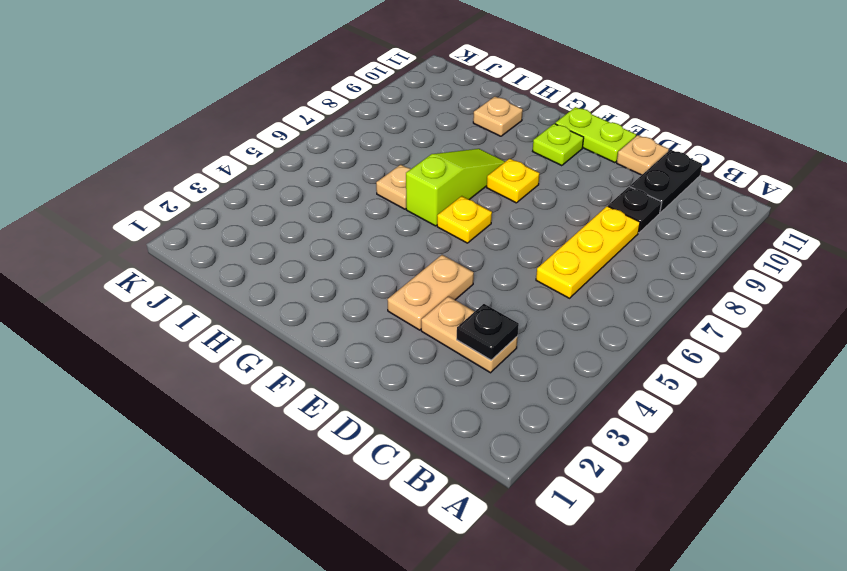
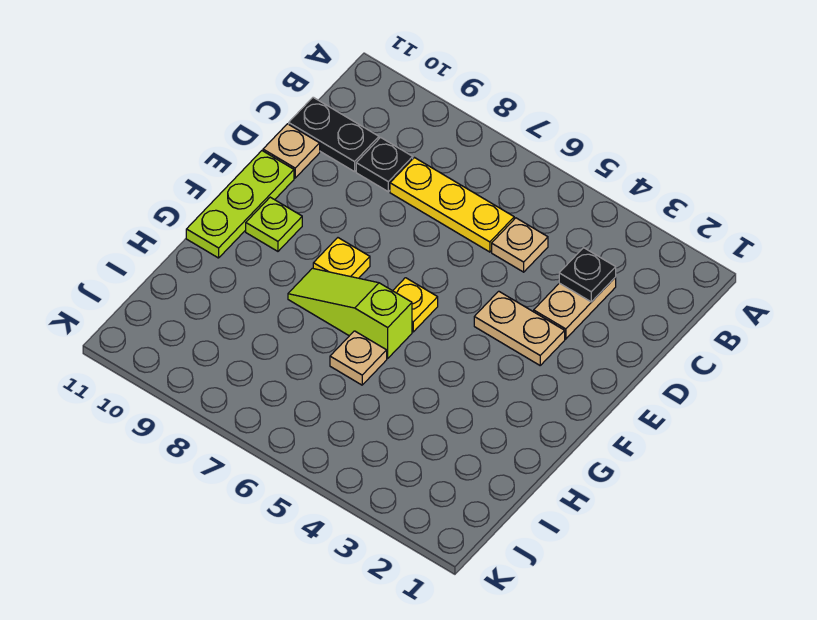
lime plate E11:F11 level 1 -> lime plate E11:G11 level 1
tan plate H10 level 1 -> tan plate C5 level 1

